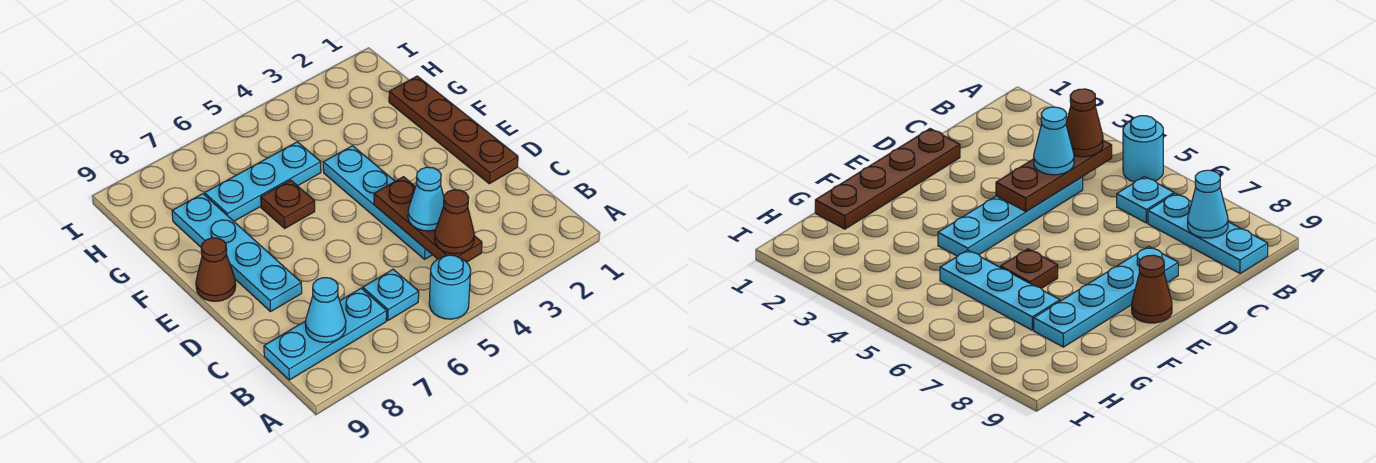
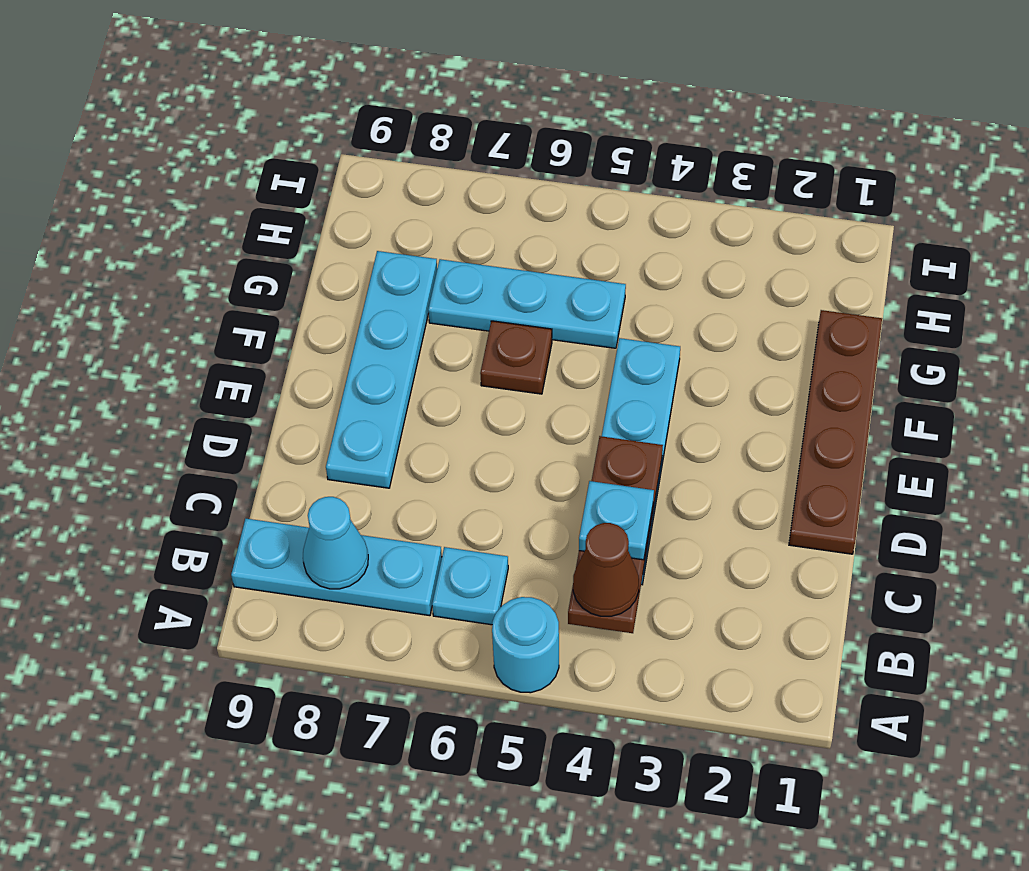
cyan cone C4 level 3 -> cyan plate C4 level 3
brown cone E9 level 1 -> none

